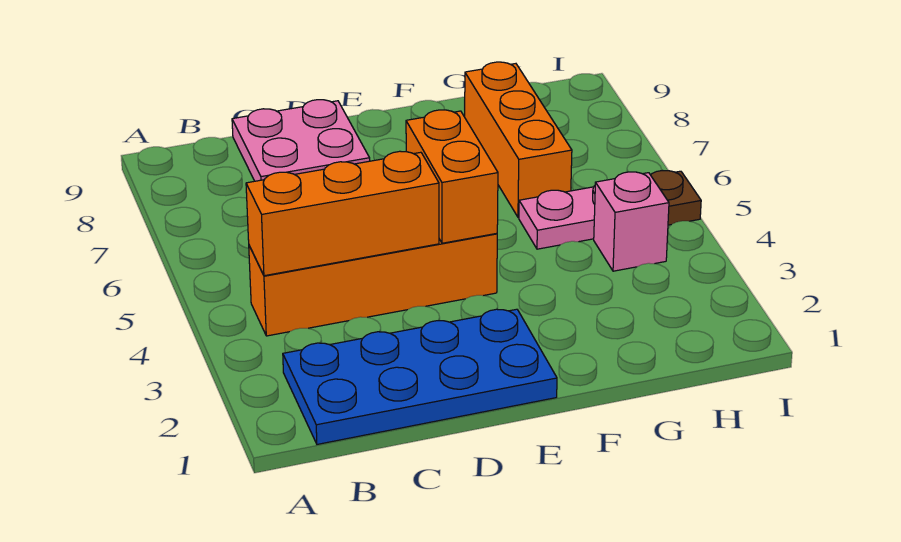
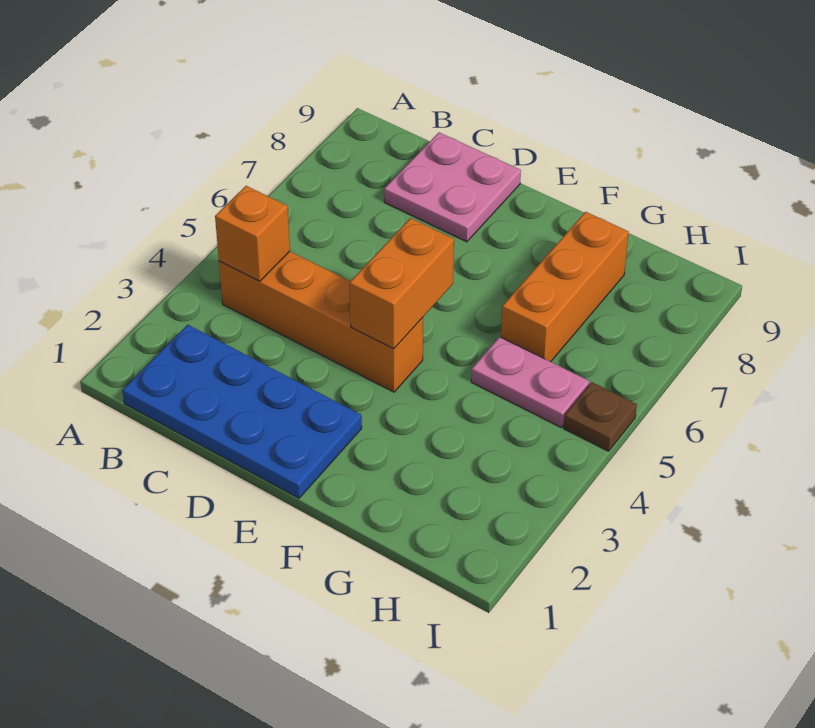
orange brick B4:D4 level 2 -> orange brick B4 level 2
pink brick H4 level 1 -> none

